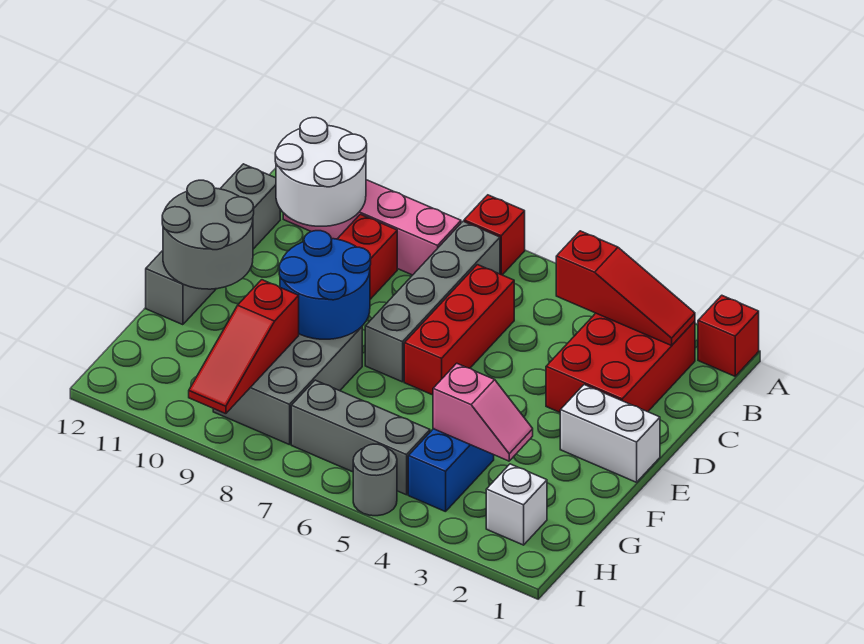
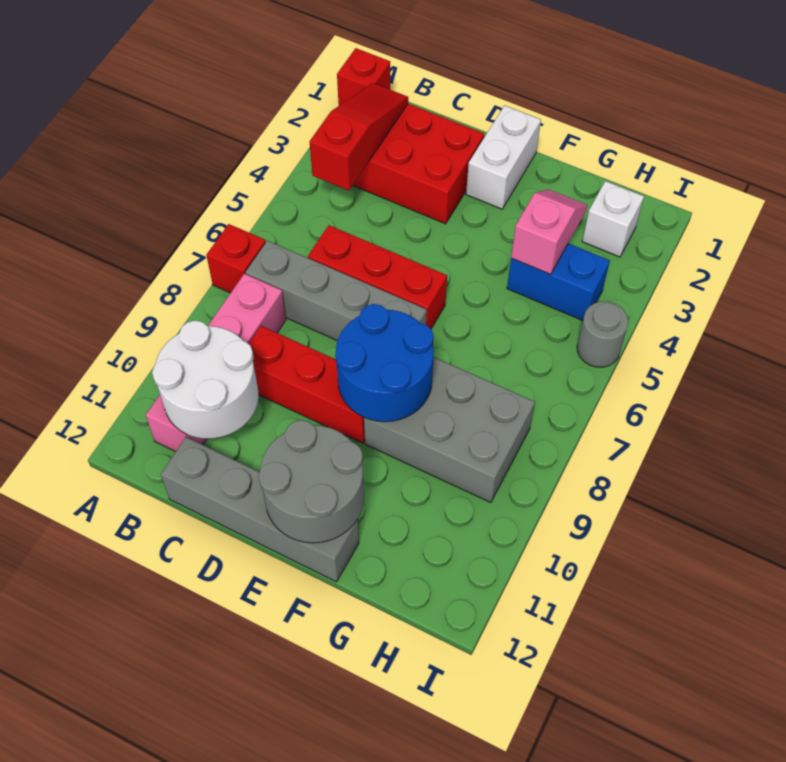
red slope G9:I9 level 2 top G -> none
grey brick H5:H7 level 1 -> none

